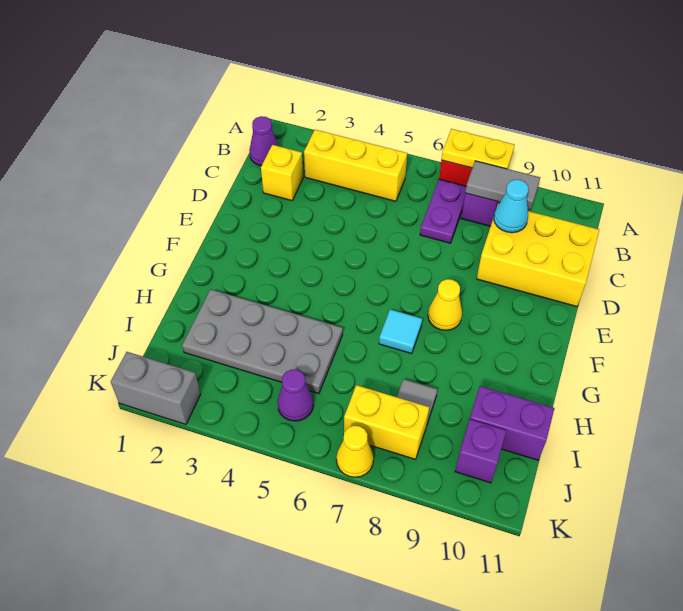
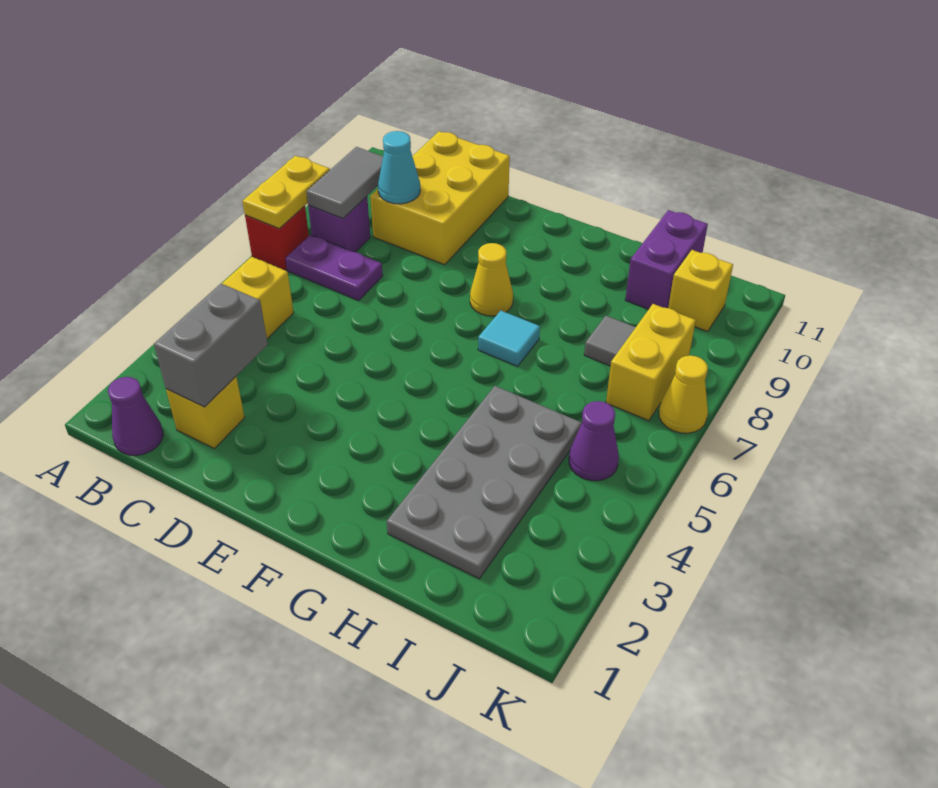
purple brick J10 level 1 -> yellow brick J10 level 1
grey brick K1:K2 level 1 -> grey brick C2:C3 level 2

